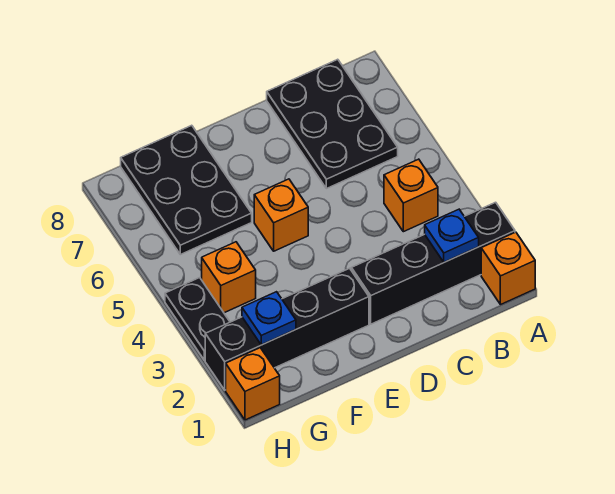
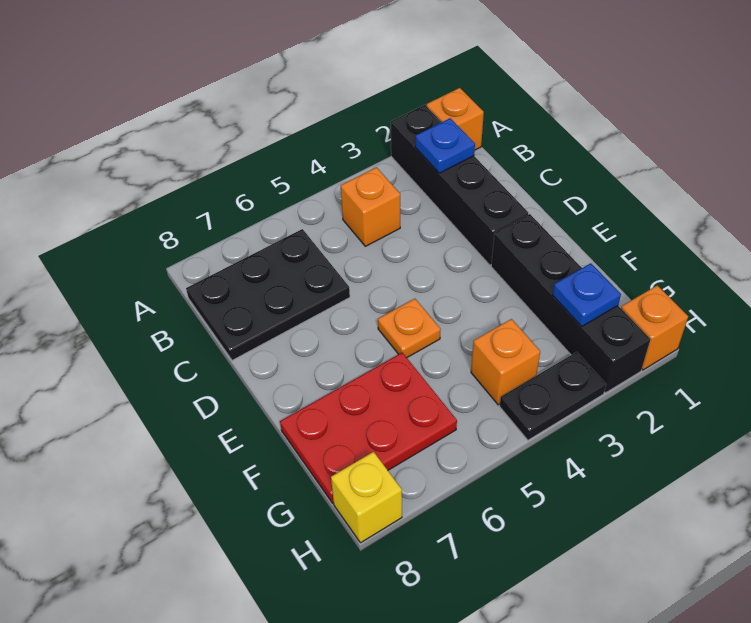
orange brick E5 level 1 -> orange plate E5 level 1
black plate F6:G8 level 1 -> red plate F6:G8 level 1
none -> yellow brick H8 level 1

